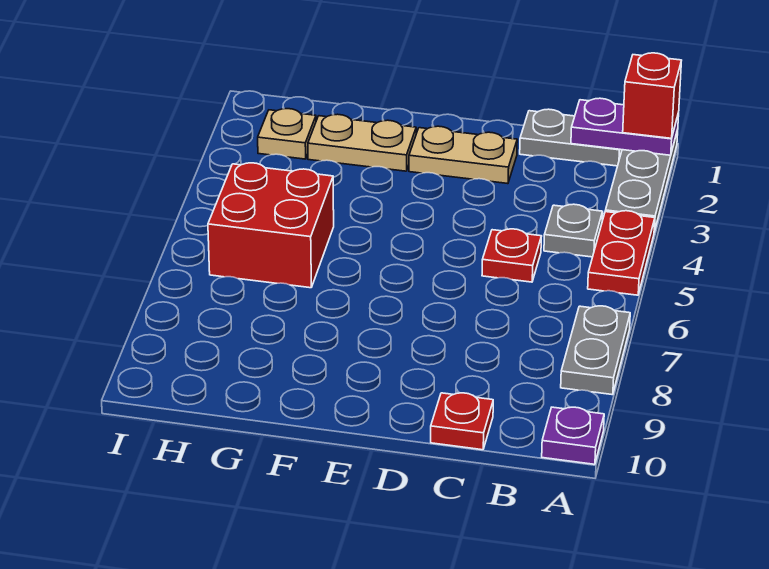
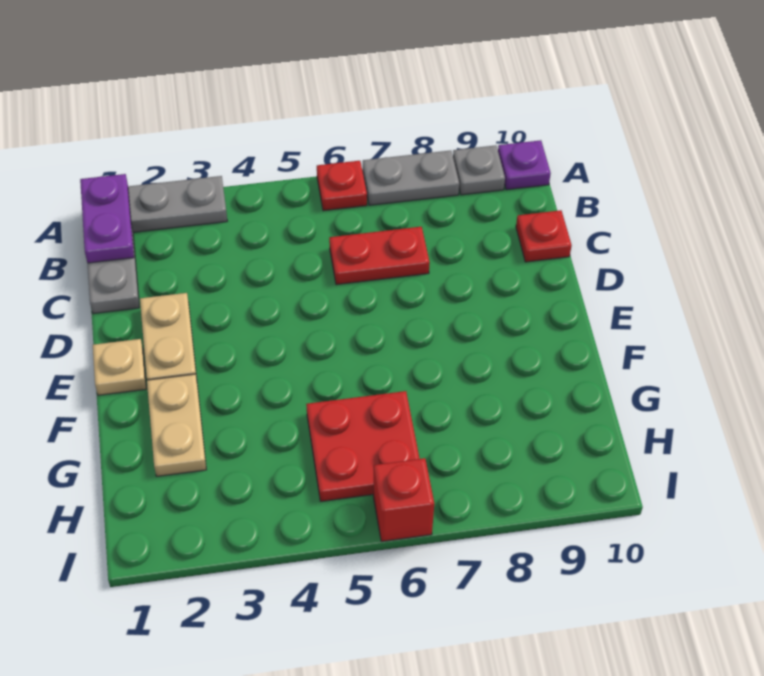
red brick A1 level 3 -> red brick I6 level 1
red plate A4:A5 level 1 -> red plate C6:C7 level 1
grey plate B4 level 1 -> grey plate A9 level 1
red plate C5 level 1 -> red plate A6 level 1
red brick G5:H6 level 1 -> red plate G5:H6 level 1
tan plate H2 level 1 -> tan plate E1 level 1

